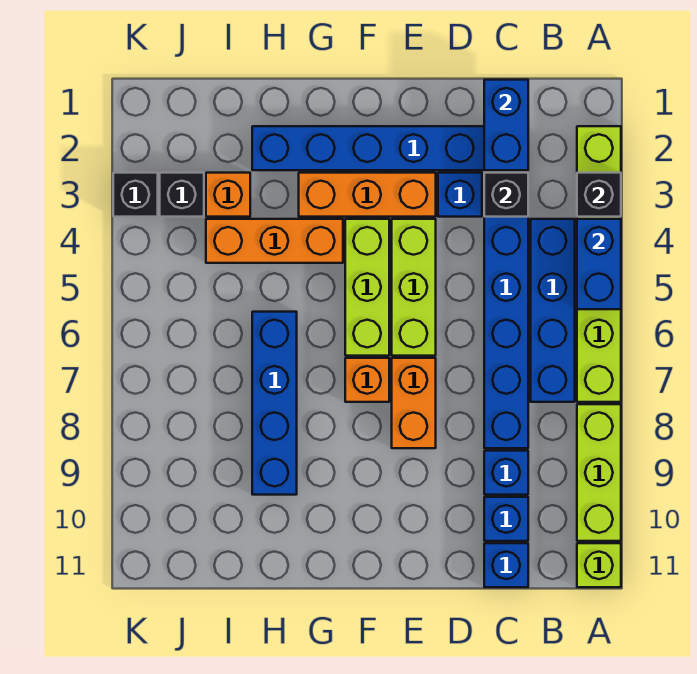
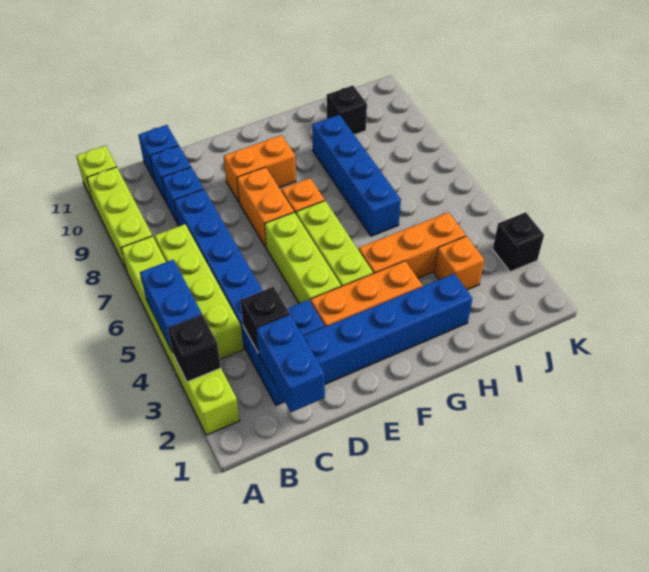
blue brick B4:B7 level 1 -> lime brick B4:B7 level 1
none -> orange brick E9:F9 level 1
black brick J3 level 1 -> black brick I10 level 1

